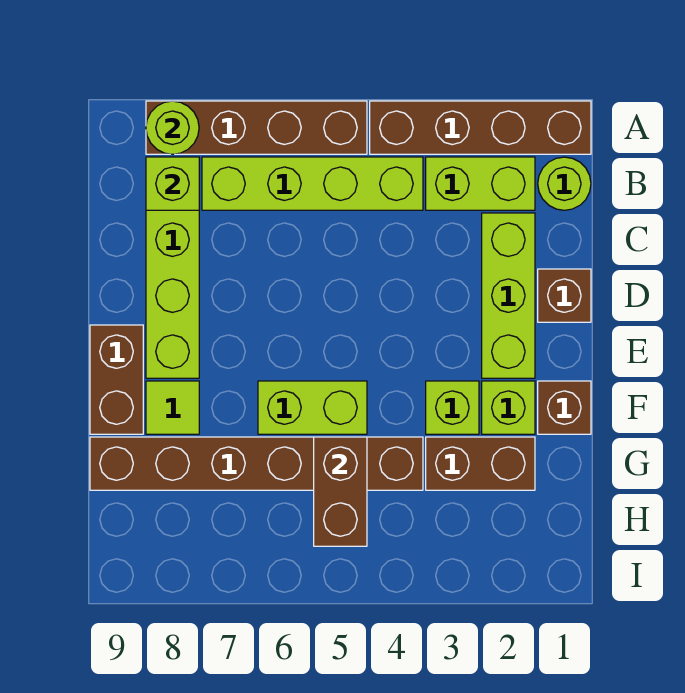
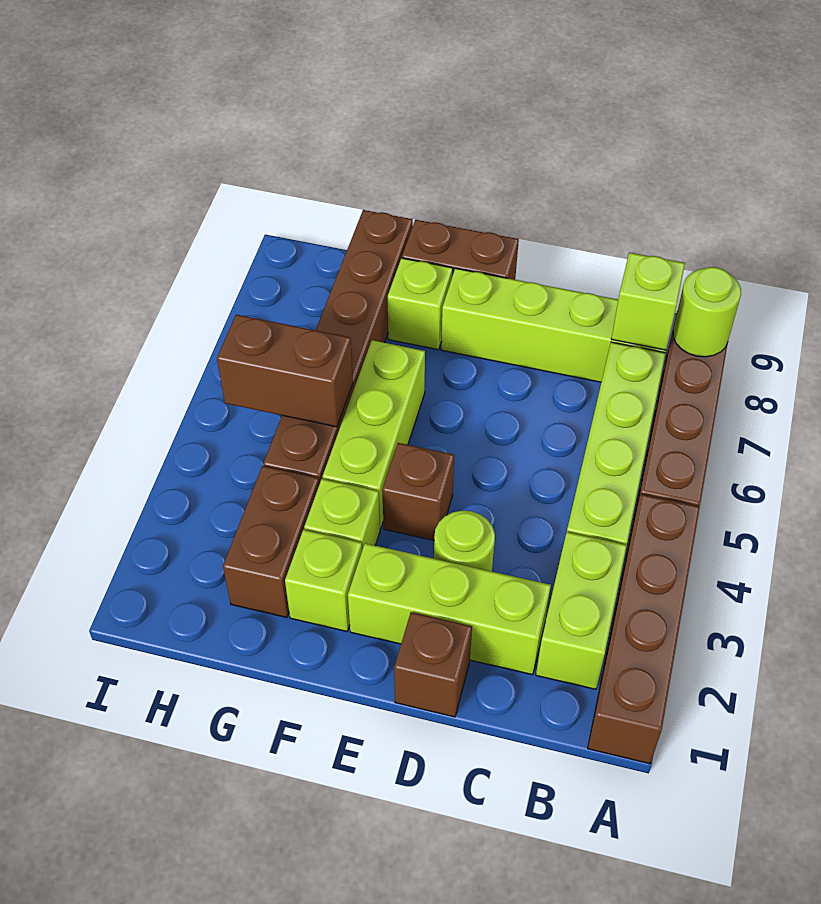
lime round brick B1 level 1 -> lime round brick D3 level 1
brown brick F1 level 1 -> brown brick E4 level 1
lime brick F5:F6 level 1 -> lime brick F4:F6 level 1
lime tile F8 level 1 -> lime brick F8 level 1

